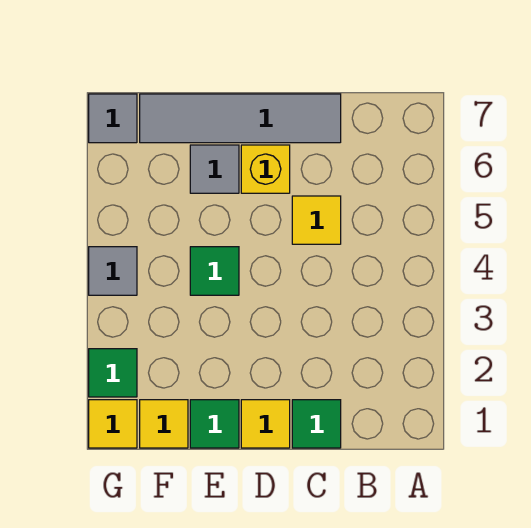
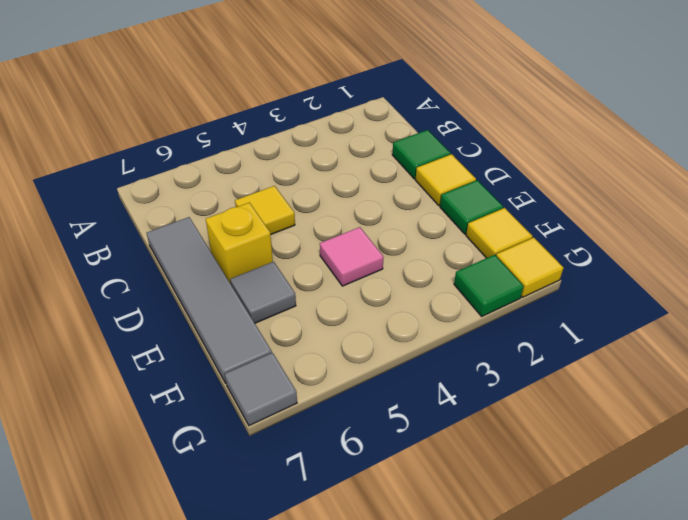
green tile E4 level 1 -> pink tile E4 level 1
grey tile G4 level 1 -> none

